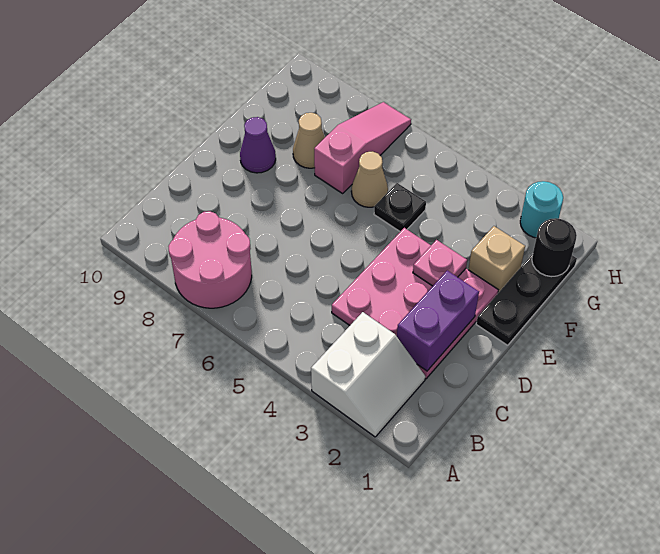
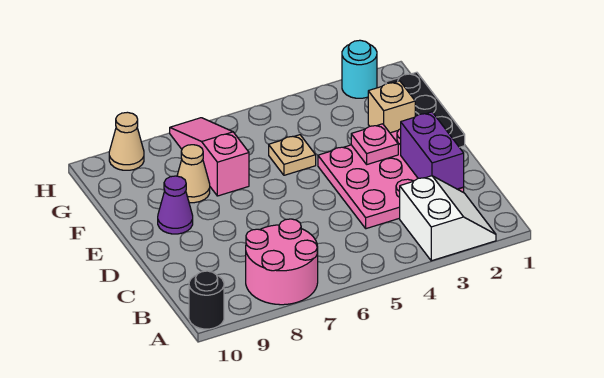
black plate F5 level 1 -> tan plate F5 level 1
tan cone F6 level 1 -> tan cone H9 level 1
black round brick G1 level 2 -> black round brick A10 level 1

